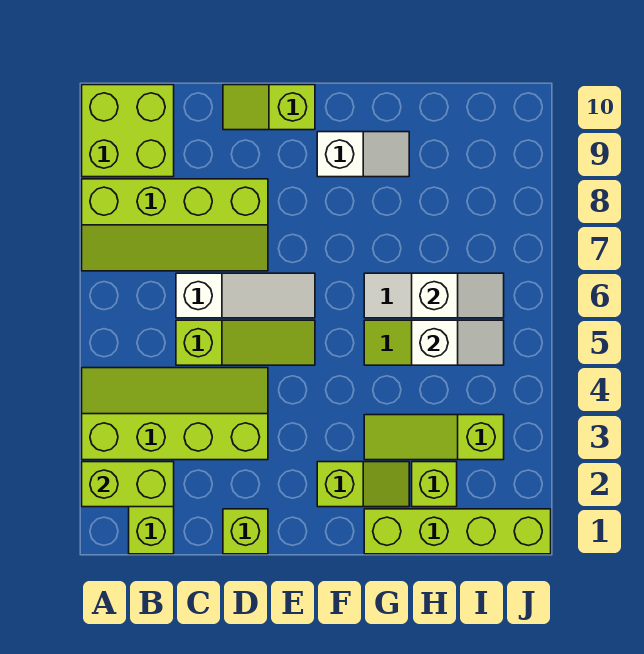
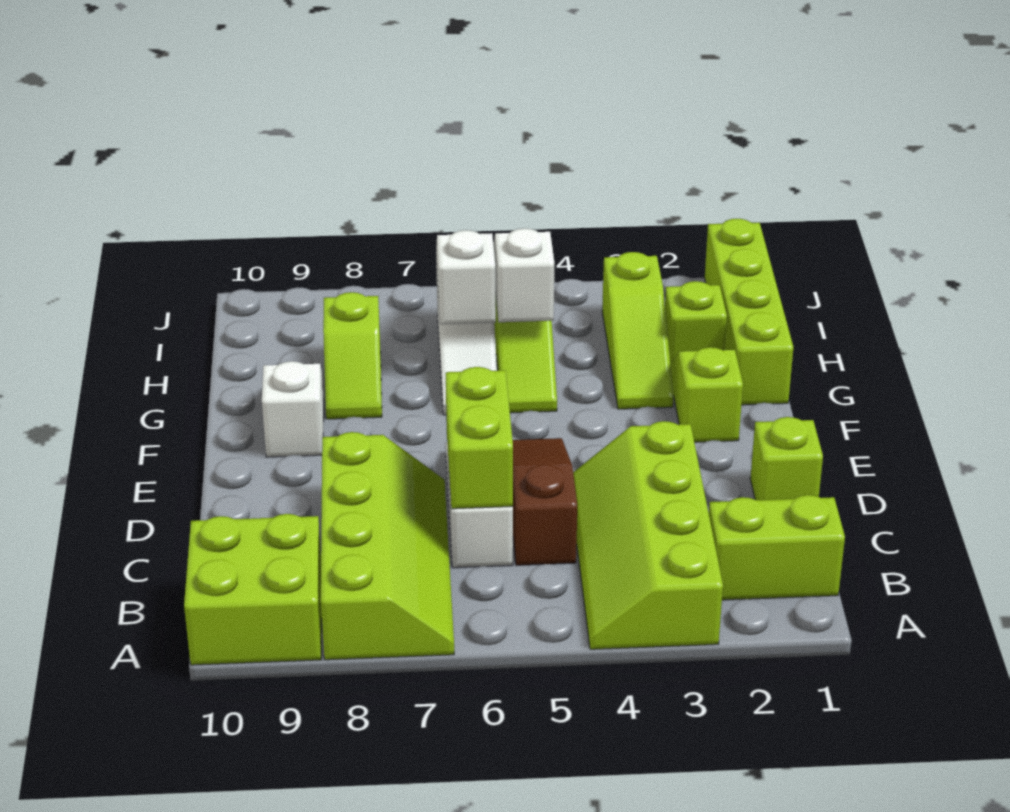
lime brick A2:B2 level 2 -> lime brick C6:D6 level 2
lime slope C5:E5 level 1 top C -> brown slope C5:E5 level 1 top C
lime slope D10:E10 level 1 top E -> lime slope G8:H8 level 1 top H

